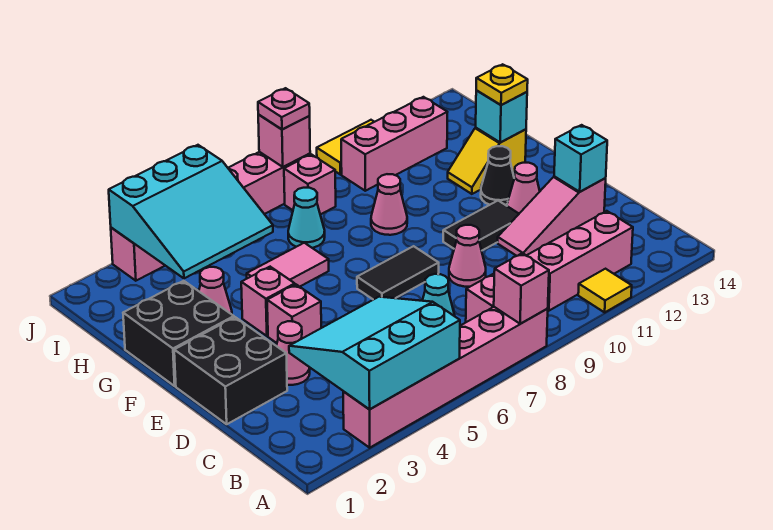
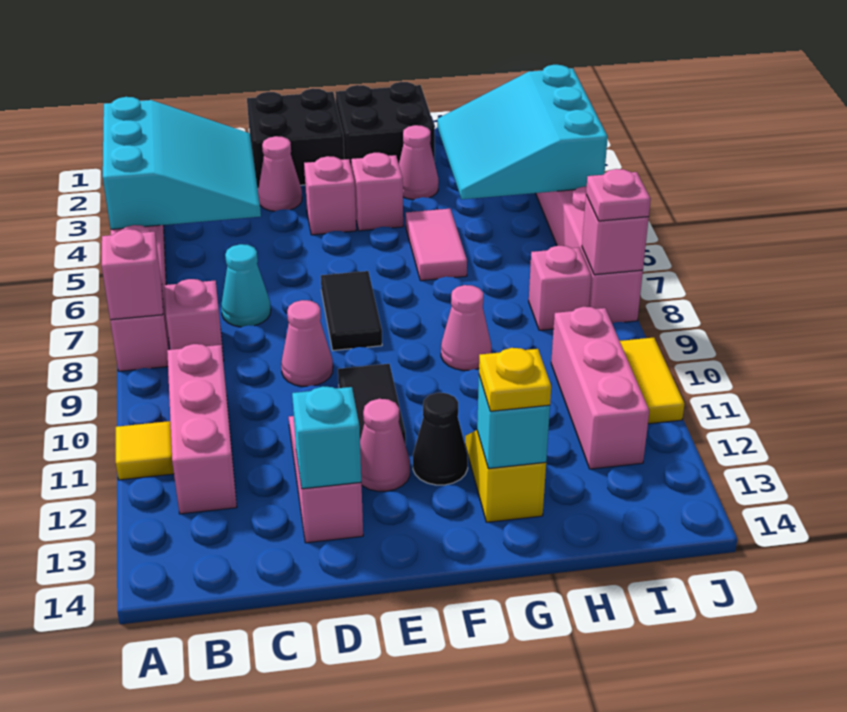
cyan cone H7 level 1 -> none

